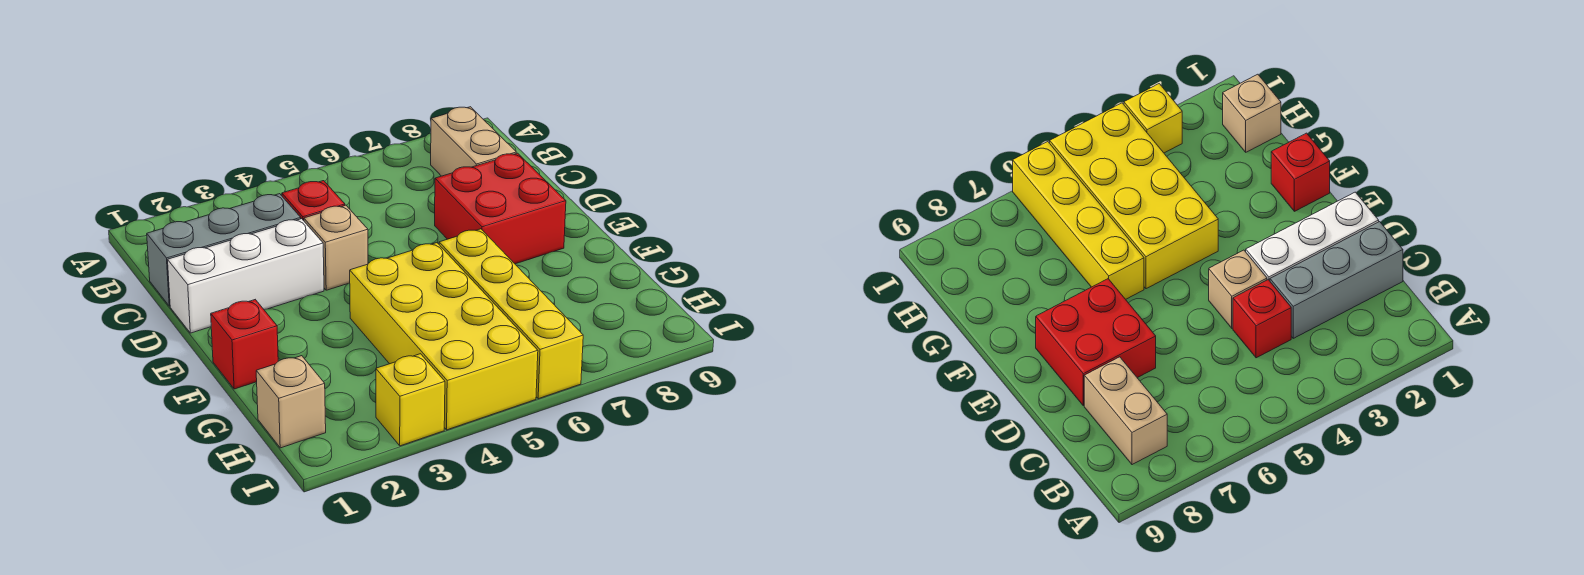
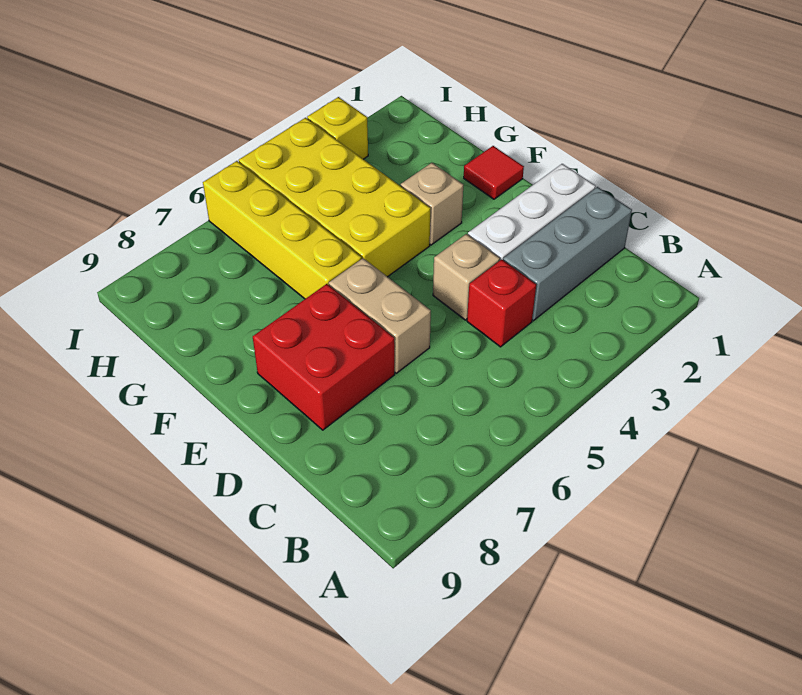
tan brick B8:C8 level 1 -> tan brick D6:E6 level 1
red brick F1 level 1 -> red tile F1 level 1
tan brick H1 level 1 -> tan brick F3 level 1

